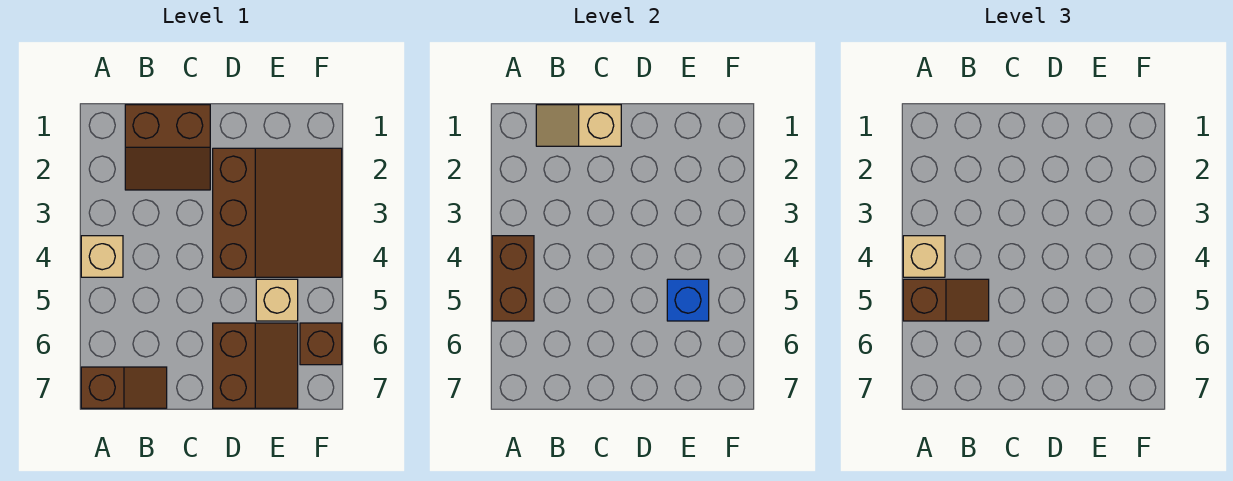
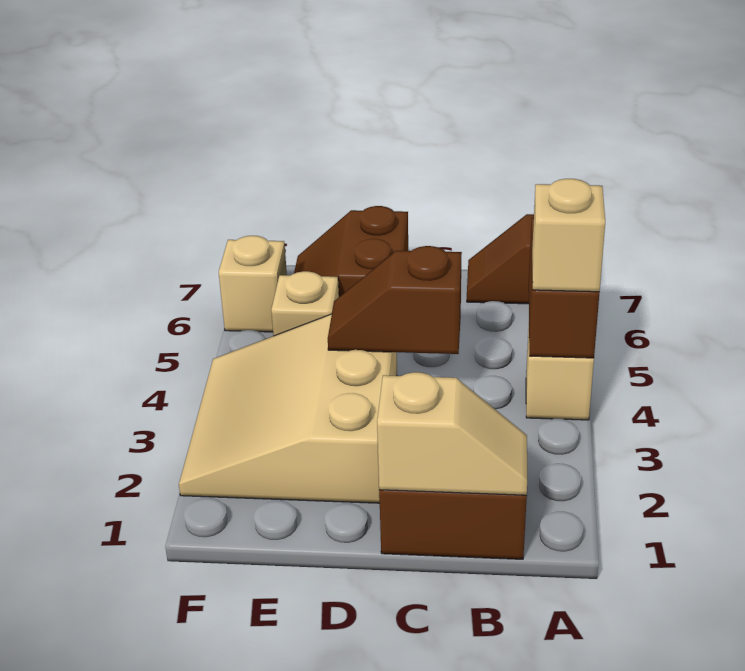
brown slope A5:B5 level 3 top A -> brown slope C4:D4 level 2 top C
brown slope D2:F4 level 1 top D -> tan slope D2:F4 level 1 top D
blue brick E5 level 2 -> none
brown brick F6 level 1 -> tan brick F6 level 1

